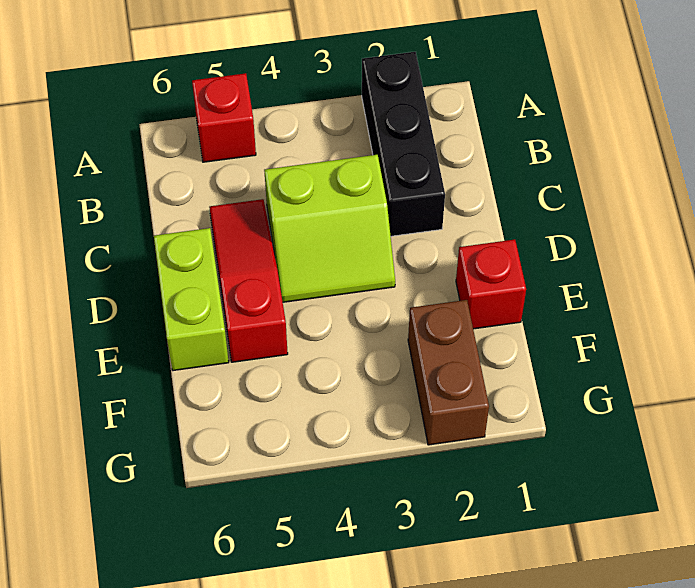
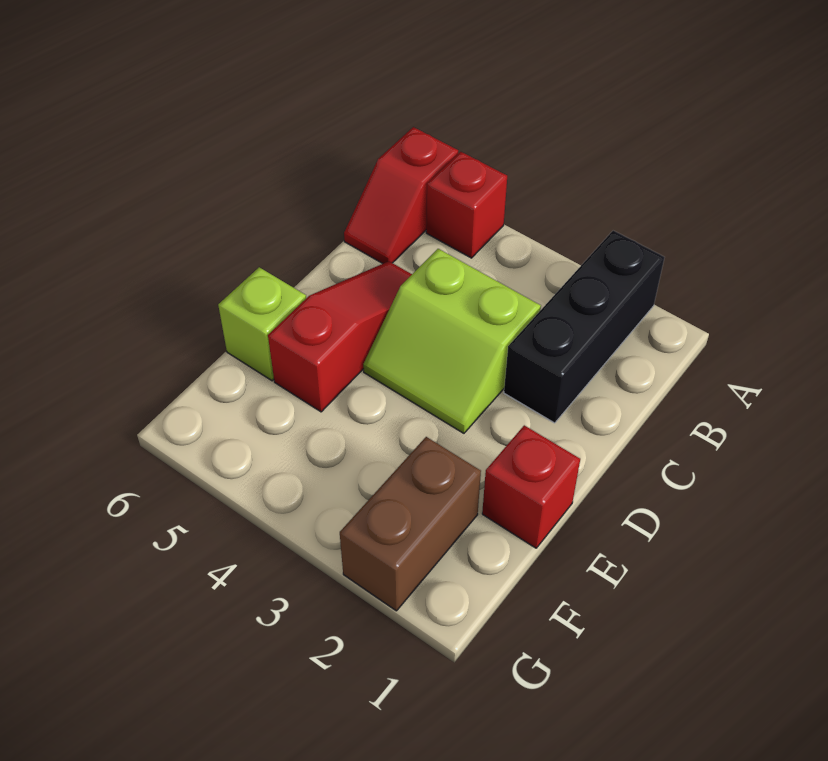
none -> red slope A6:B6 level 1 top A
lime brick D6:E6 level 1 -> lime brick E6 level 1

